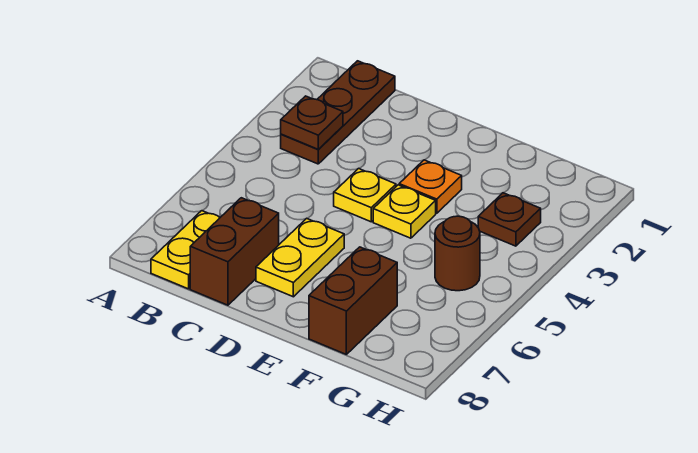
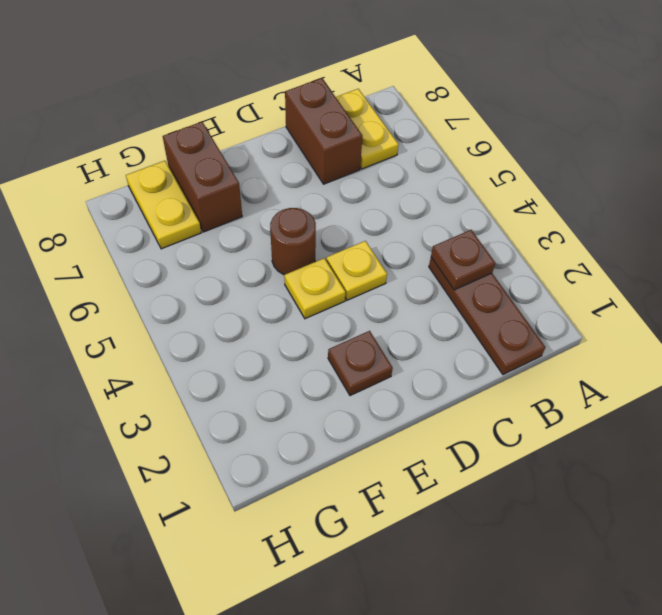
yellow plate D6:D7 level 1 -> yellow plate G7:G8 level 1
orange plate E3 level 1 -> none
brown plate G3 level 1 -> brown plate E2 level 1
brown round brick G5 level 1 -> brown round brick E5 level 1

